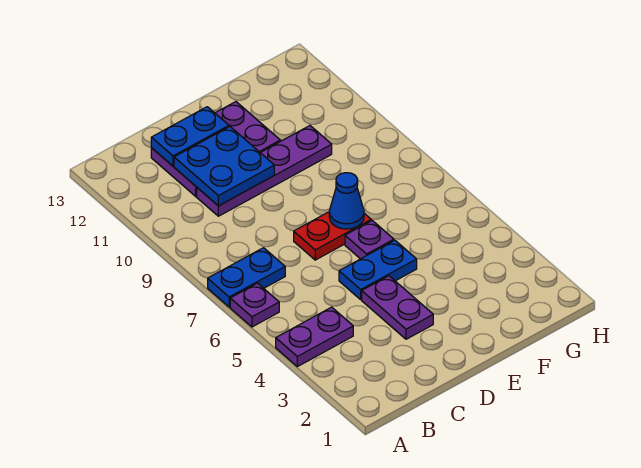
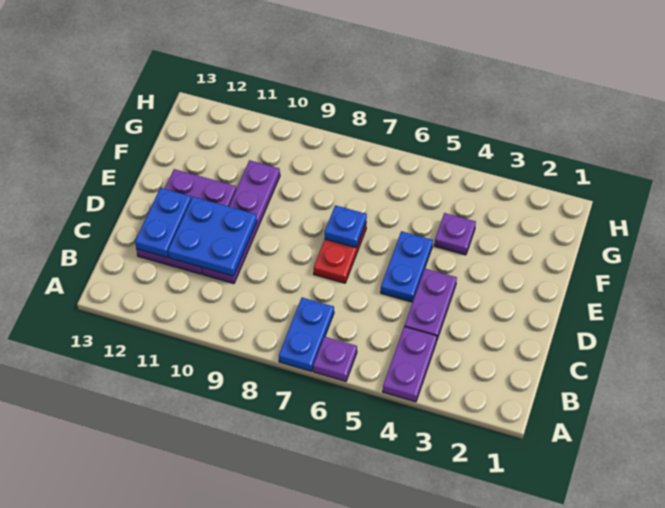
purple plate D3:D4 level 1 -> purple plate C4:D4 level 1
purple plate E6 level 1 -> purple plate F4 level 1
blue cone E7 level 2 -> blue plate E7 level 2

